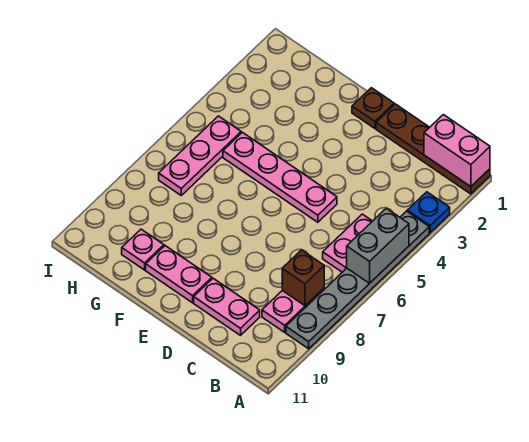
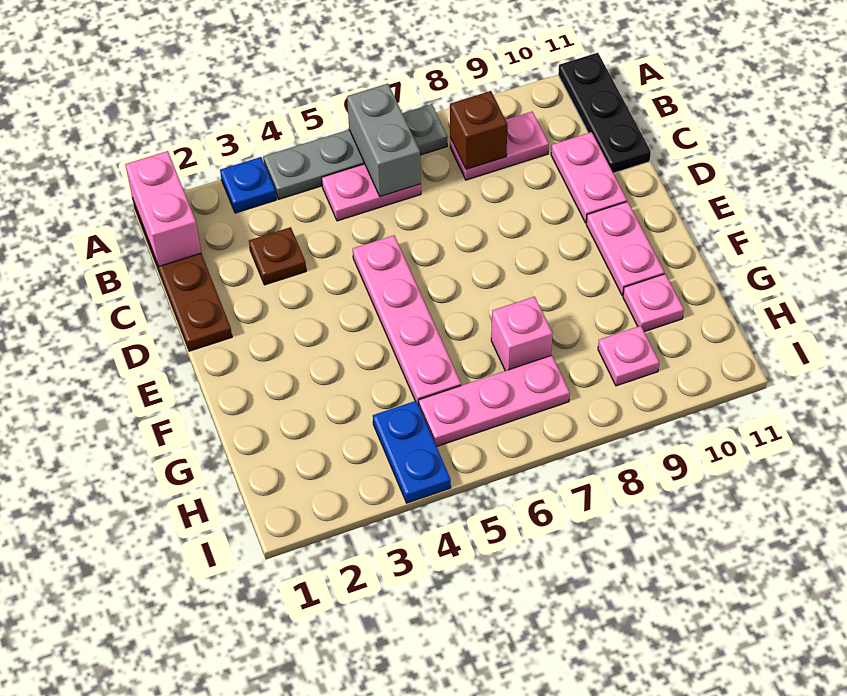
grey plate A4:A9 level 1 -> grey plate A4:A7 level 1
grey brick A5:A6 level 2 -> grey brick A6:B6 level 2
none -> black plate A11:C11 level 1
brown plate E1 level 1 -> brown plate C3 level 1
none -> pink brick G7 level 1
none -> blue plate H4:I4 level 1
none -> pink plate H9 level 1

